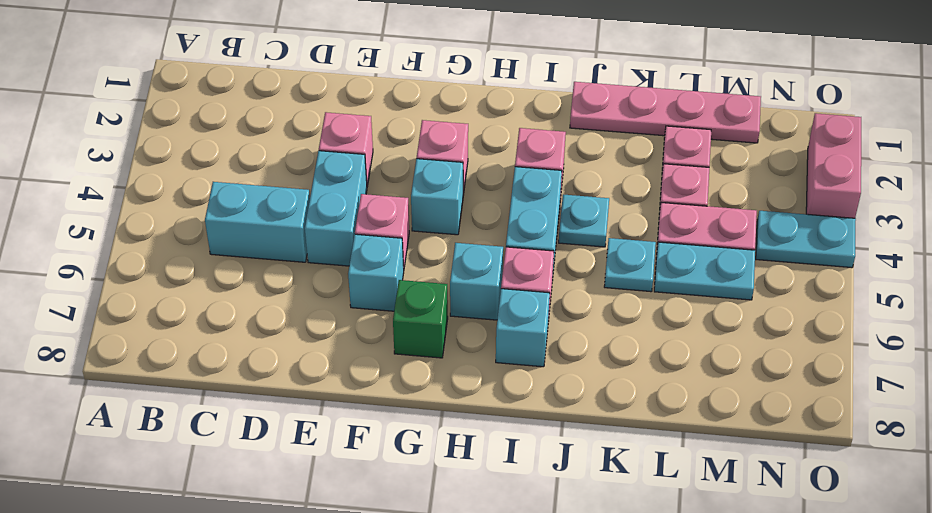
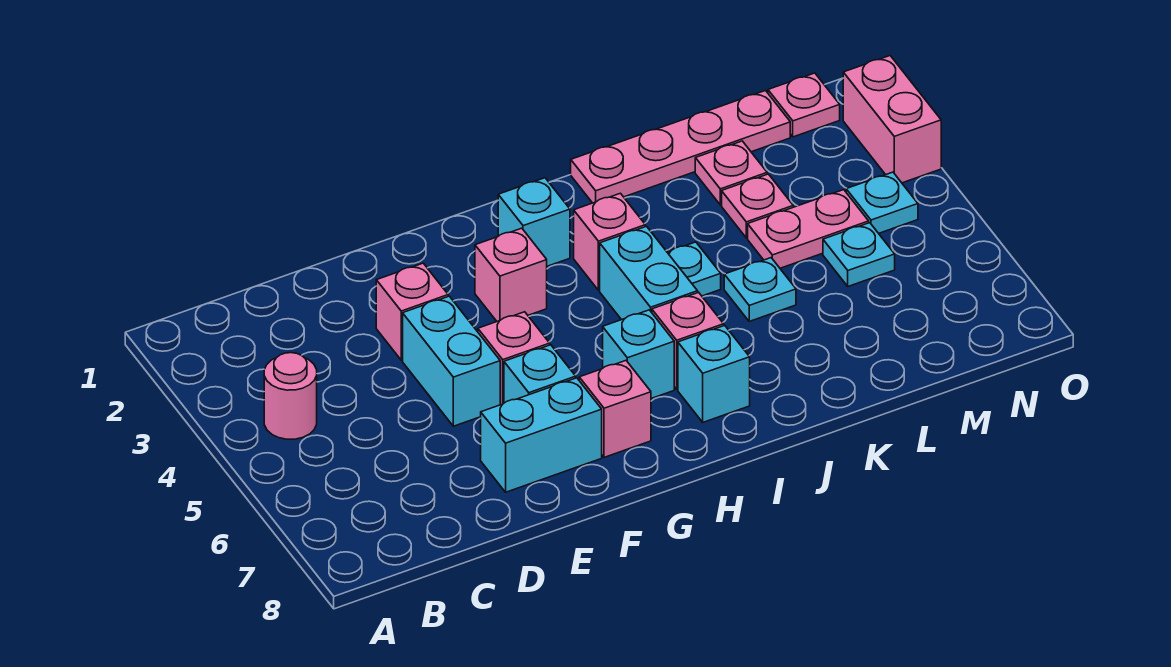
none -> pink round brick B4 level 1
cyan brick C5:D5 level 1 -> cyan brick E7:F7 level 1
cyan brick G4 level 1 -> cyan brick H2 level 1
green brick G7 level 1 -> pink brick G7 level 1
cyan plate L5:M5 level 1 -> cyan plate M5 level 1
none -> pink plate N1 level 1
cyan plate N4:O4 level 1 -> cyan plate N4 level 1

